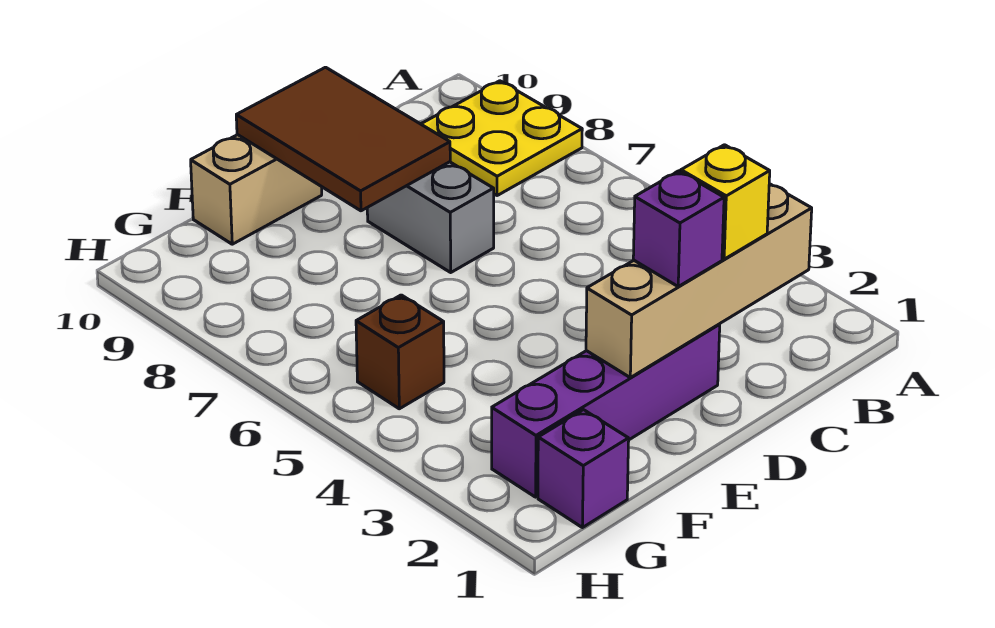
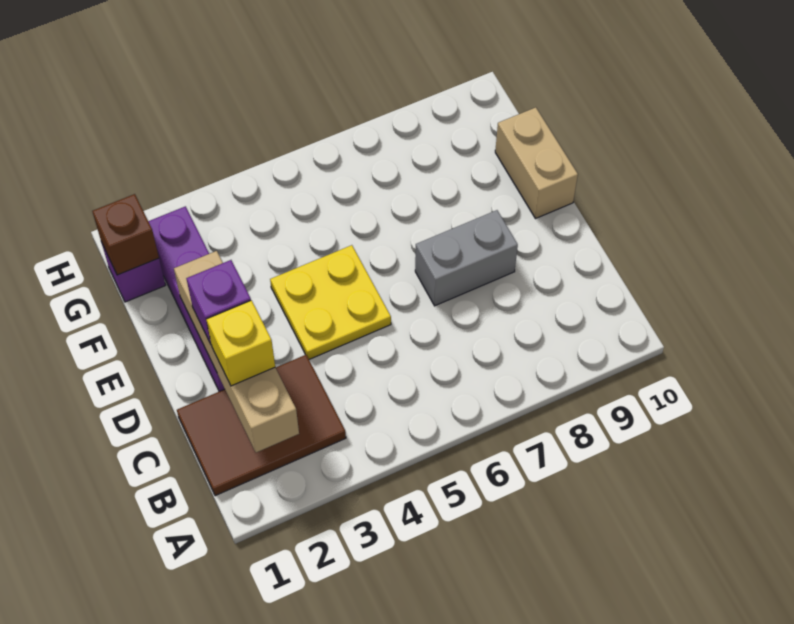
yellow plate A8:B9 level 1 -> yellow plate D4:E5 level 1
brown tile D8:E10 level 2 -> brown tile B1:C3 level 1
brown brick G5 level 1 -> brown brick G1 level 2

